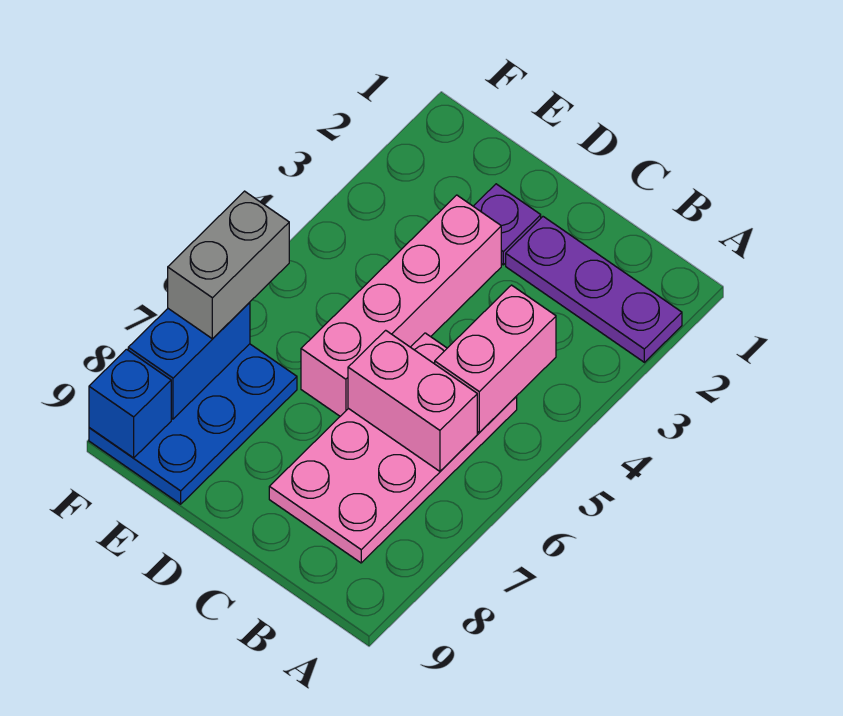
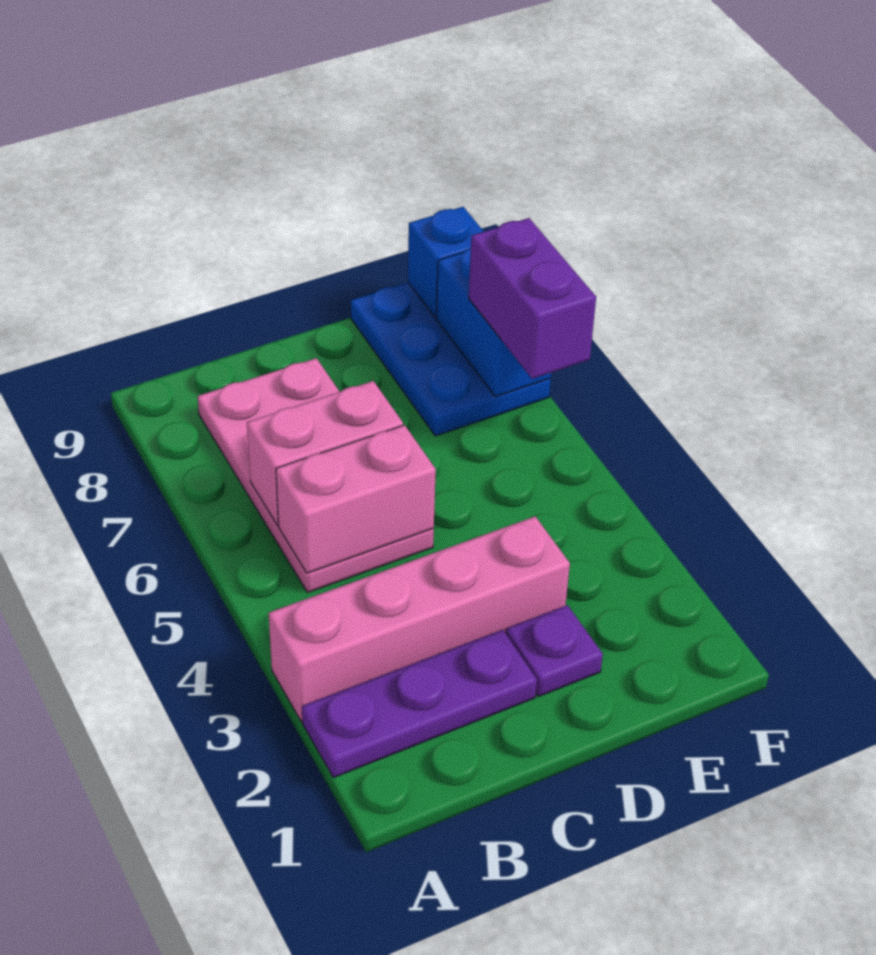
pink brick B4:B5 level 2 -> pink brick B5:C5 level 2
pink brick D3:D6 level 1 -> pink brick A3:D3 level 1
grey brick F6:F7 level 3 -> purple brick F6:F7 level 3

